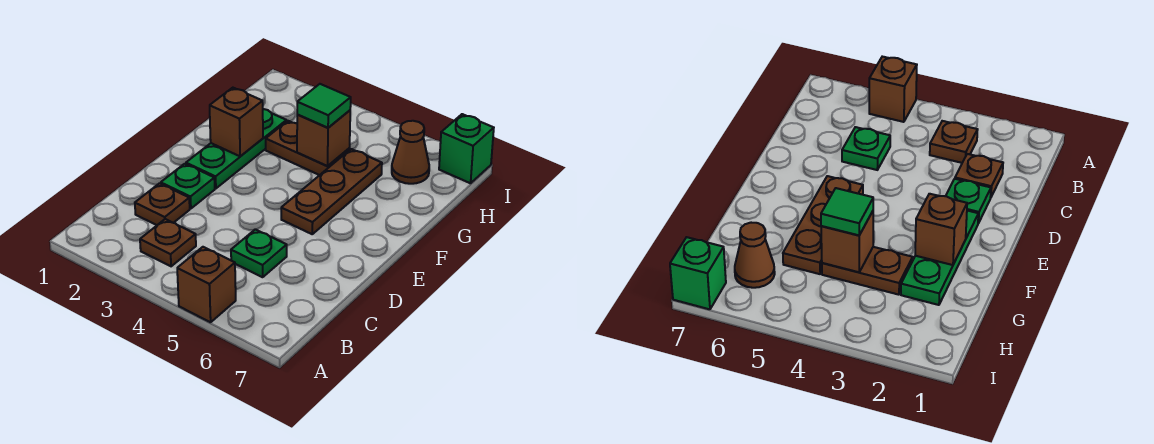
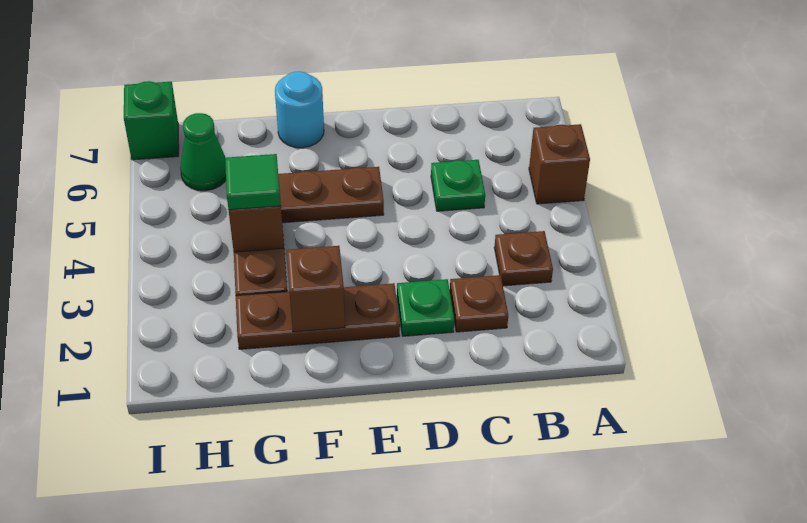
green plate E2:G2 level 1 -> brown plate E2:G2 level 1
none -> cyan round brick F7 level 1
brown cone H6 level 1 -> green cone H6 level 1

